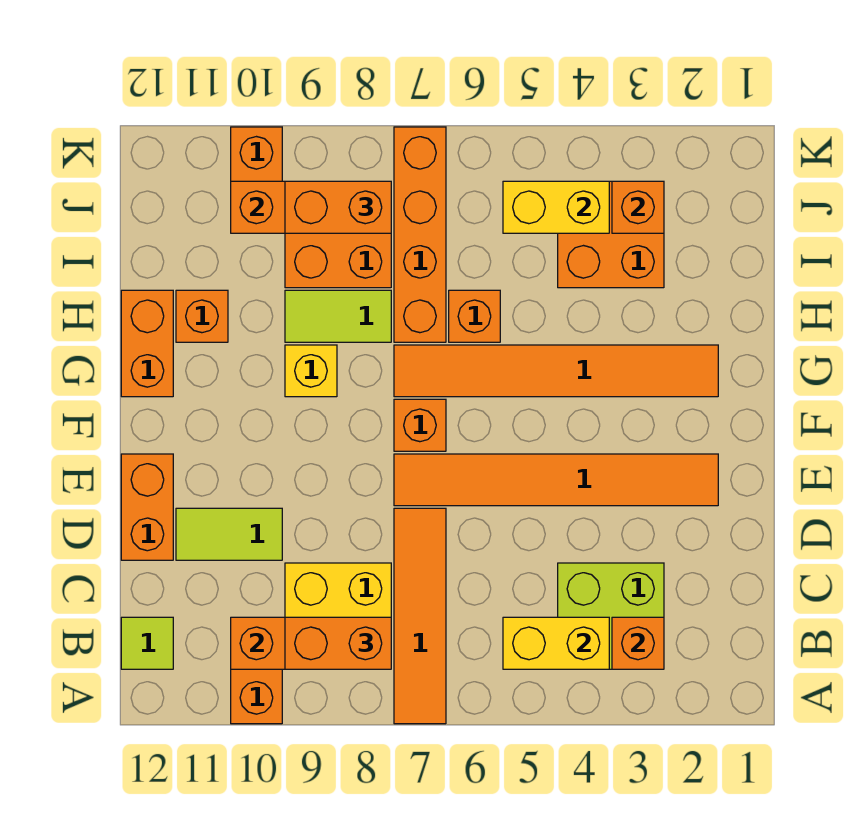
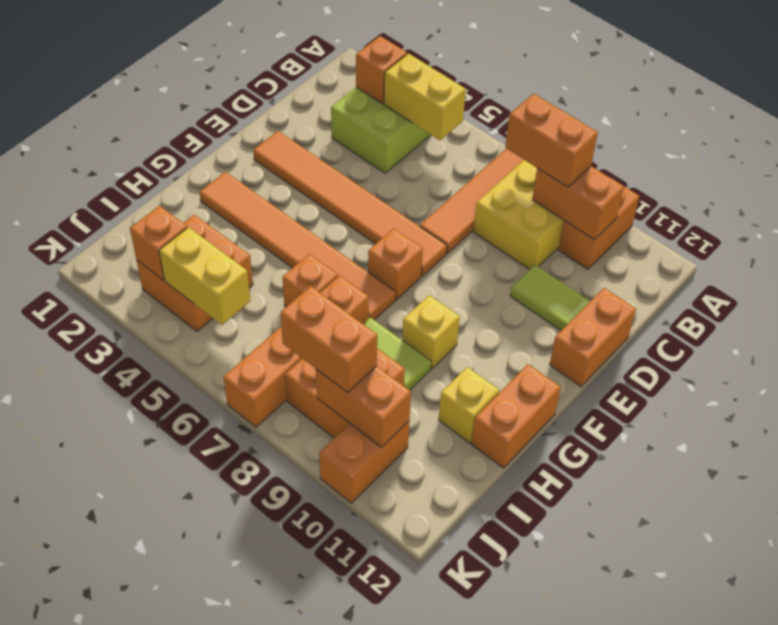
lime tile B12 level 1 -> none
orange brick H11 level 1 -> yellow brick H11 level 1

